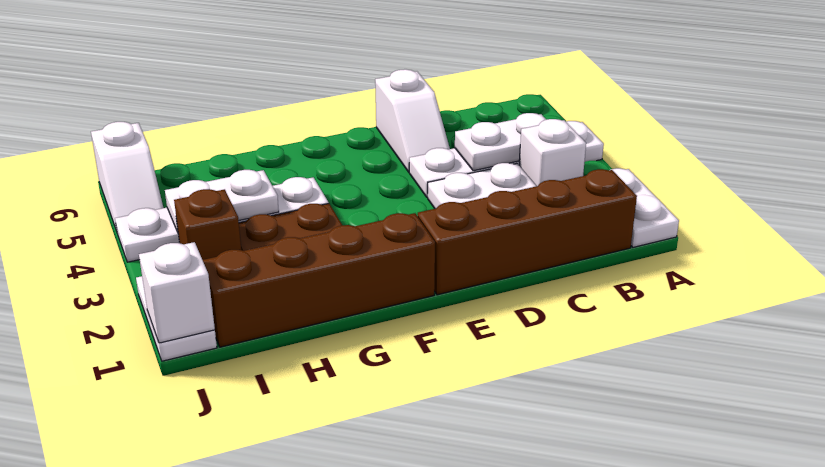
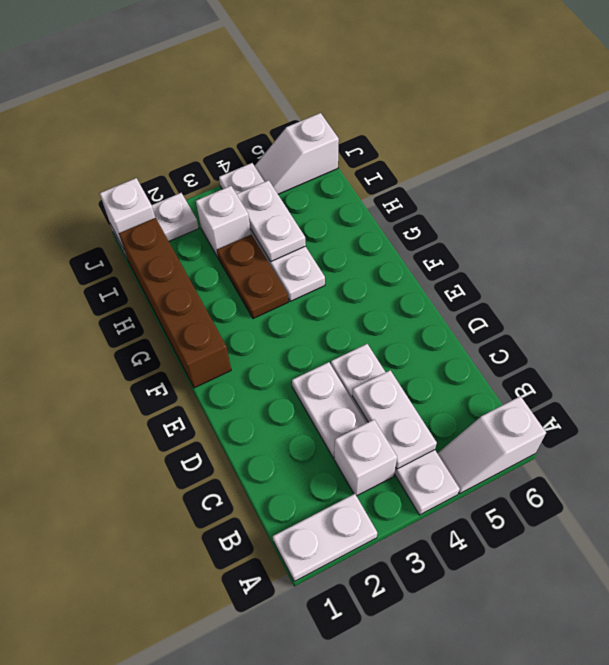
brown brick B1:E1 level 1 -> none
white slope D5:D6 level 1 top 6 -> white slope A5:A6 level 1 top 6
brown brick I3 level 1 -> white brick I3 level 1

